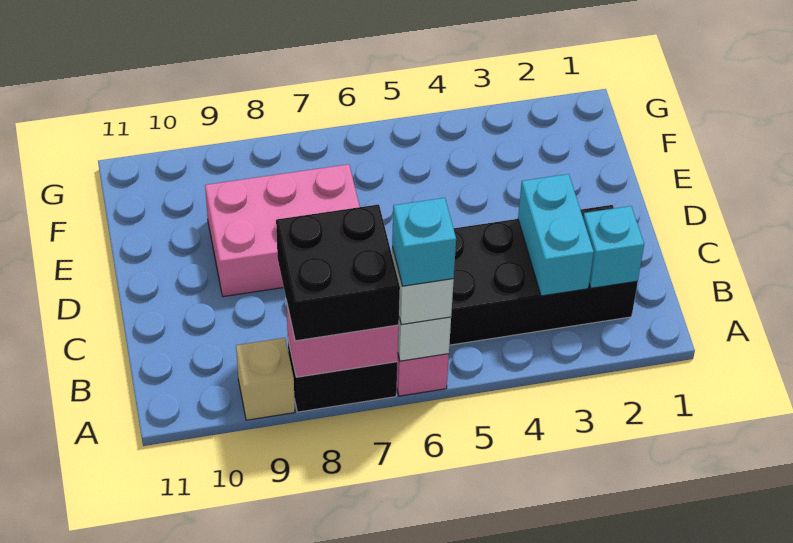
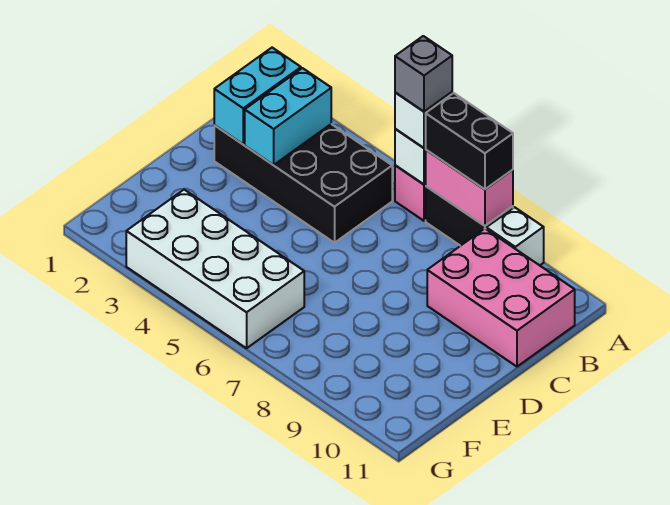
cyan brick A6 level 4 -> grey brick A6 level 4
black brick A7:B8 level 3 -> black brick A7:A8 level 3
tan brick A9 level 1 -> white brick A9 level 1
cyan brick B2 level 2 -> cyan brick B2:C2 level 2
pink brick D7:E9 level 1 -> pink brick B9:C11 level 1
none -> white brick F3:G6 level 1

